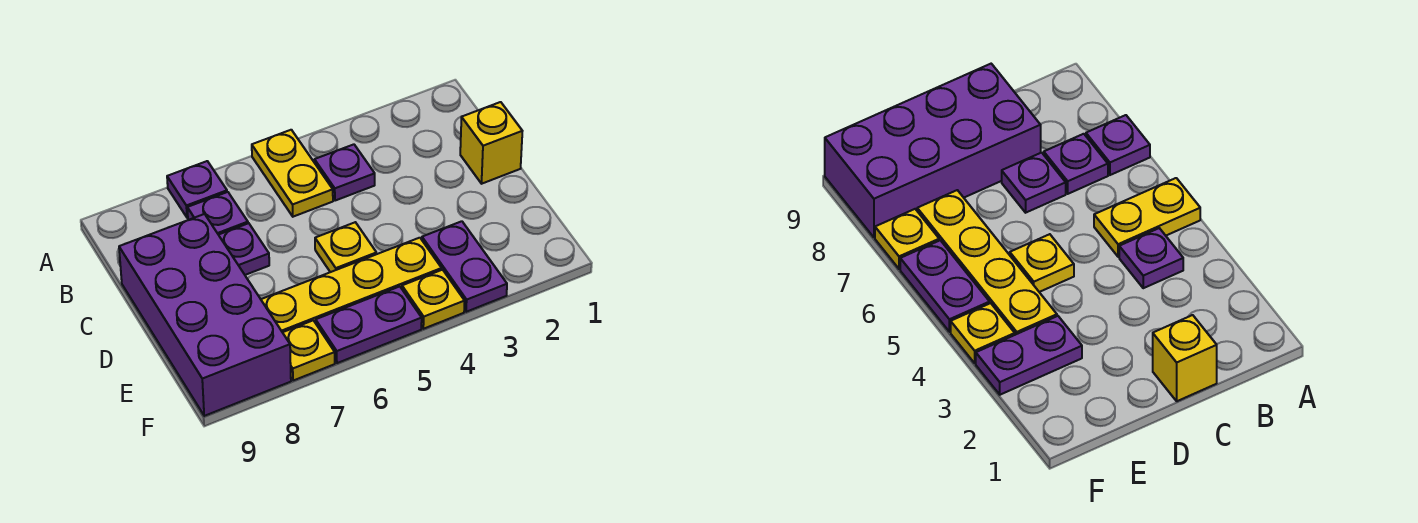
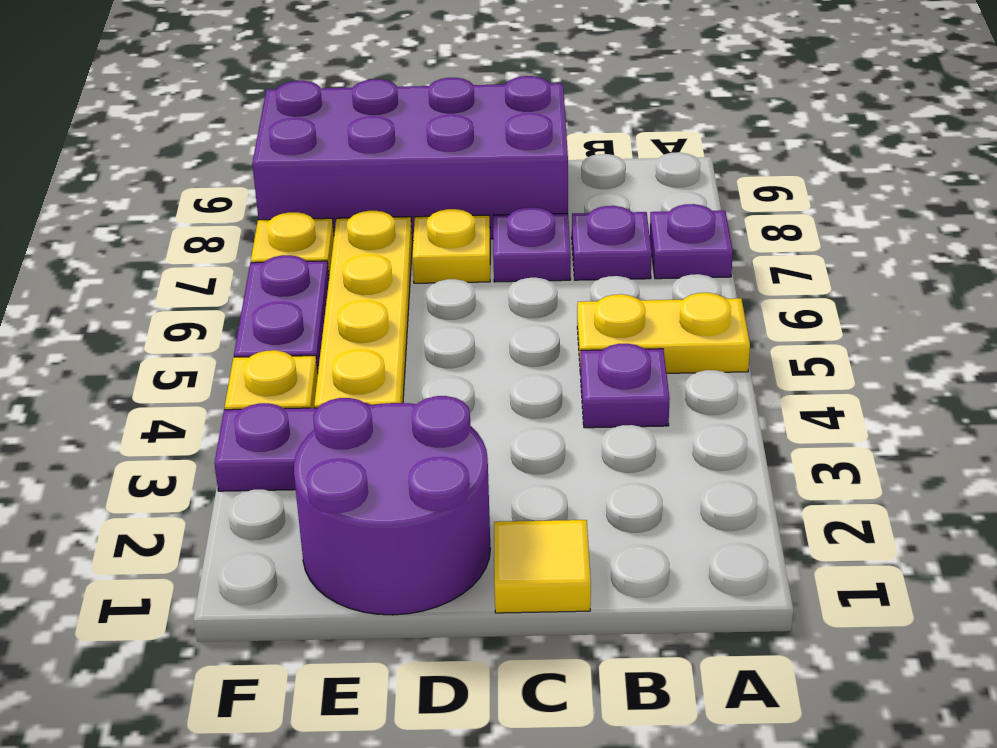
yellow brick C1 level 1 -> yellow tile C1 level 1
none -> purple round brick D1:E2 level 1
yellow plate D5 level 1 -> yellow plate D7 level 1

